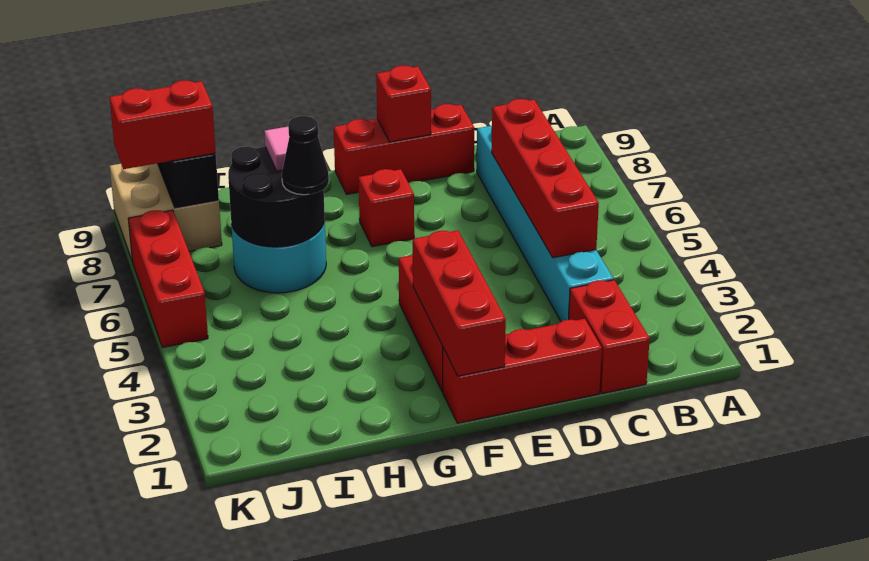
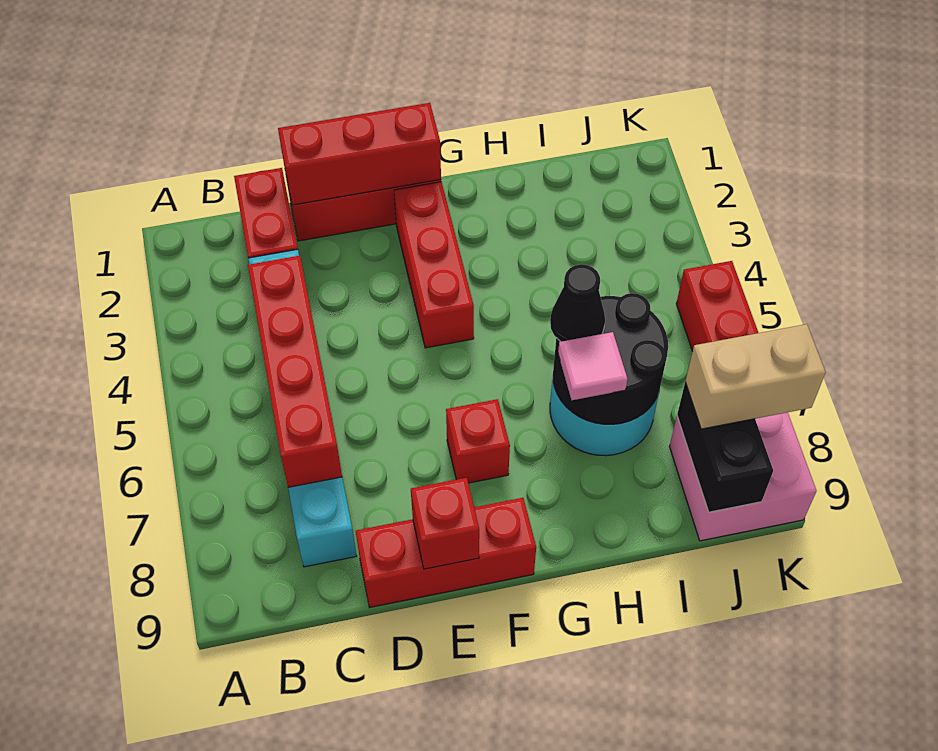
red brick F1:F3 level 2 -> red brick D1:F1 level 2
tan brick J8:K9 level 1 -> pink brick J8:K9 level 1
red brick J8:K8 level 3 -> tan brick J8:K8 level 3

